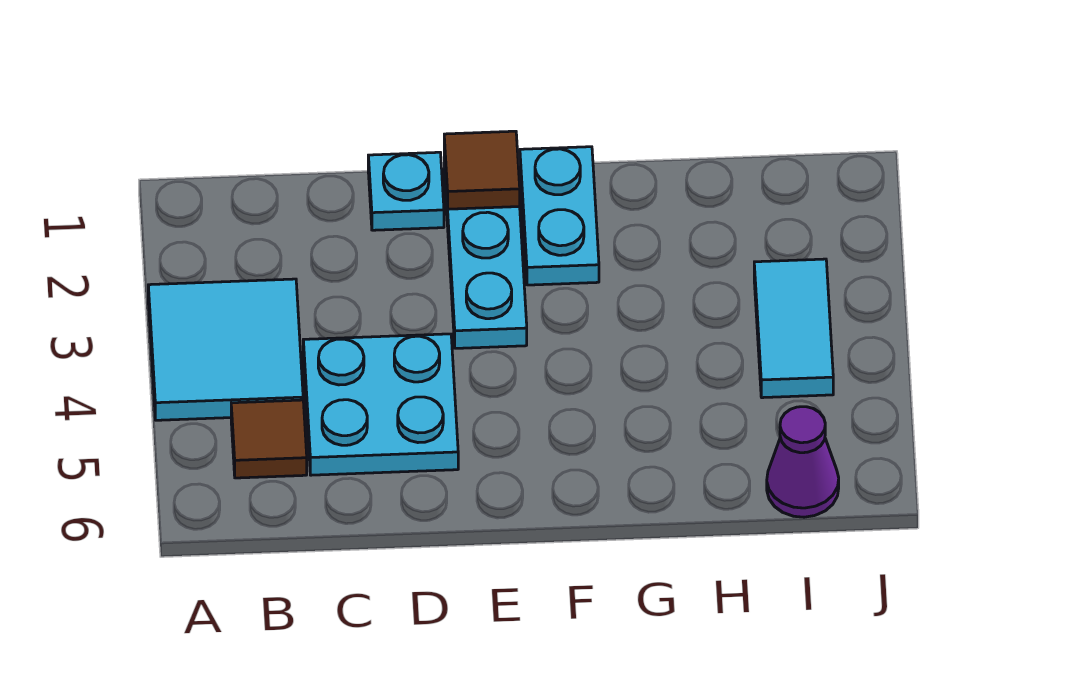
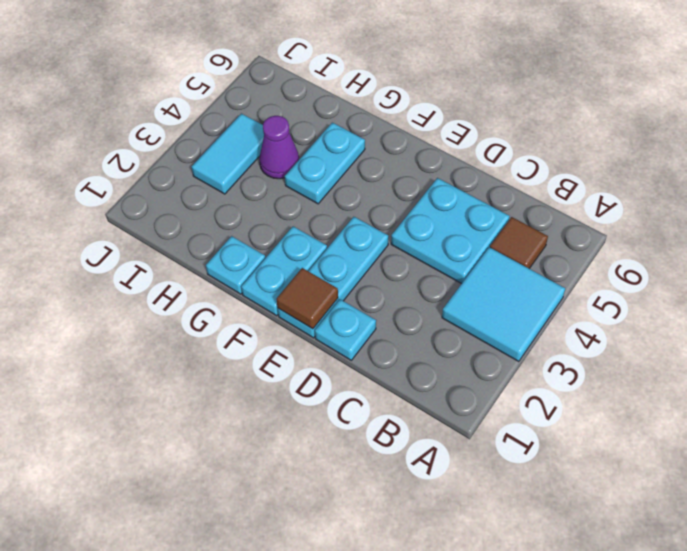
none -> cyan plate G1 level 1
none -> cyan plate G4:G5 level 1
purple cone I6 level 1 -> purple cone H4 level 1

